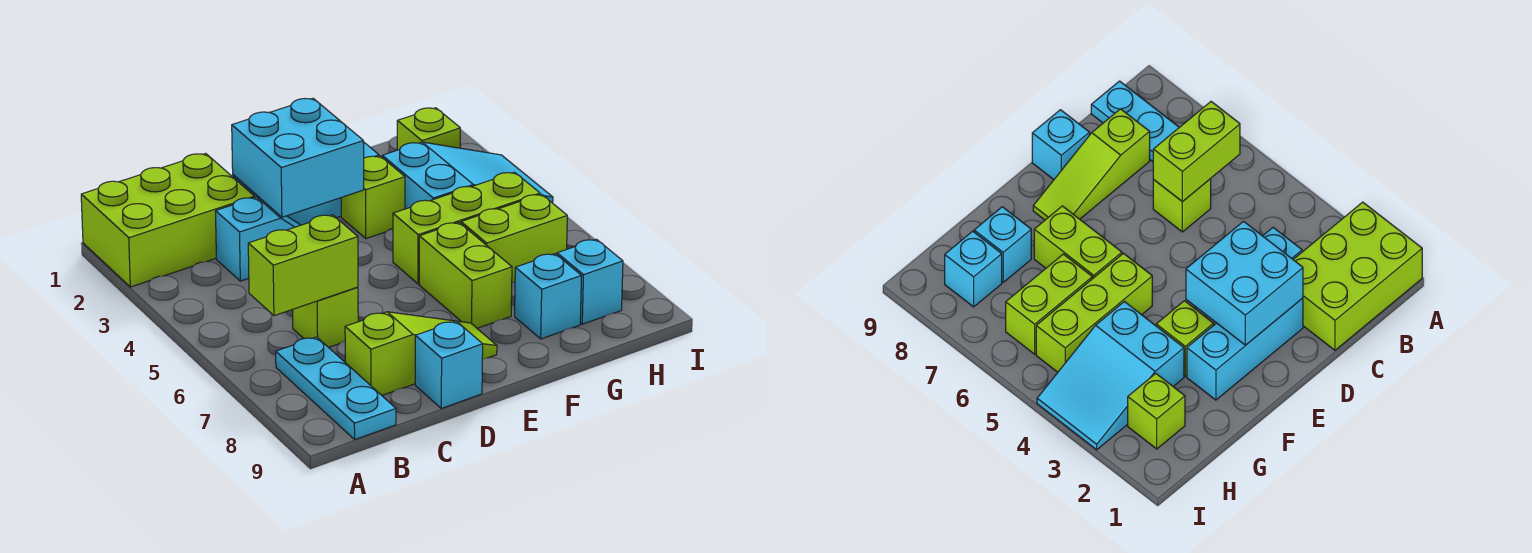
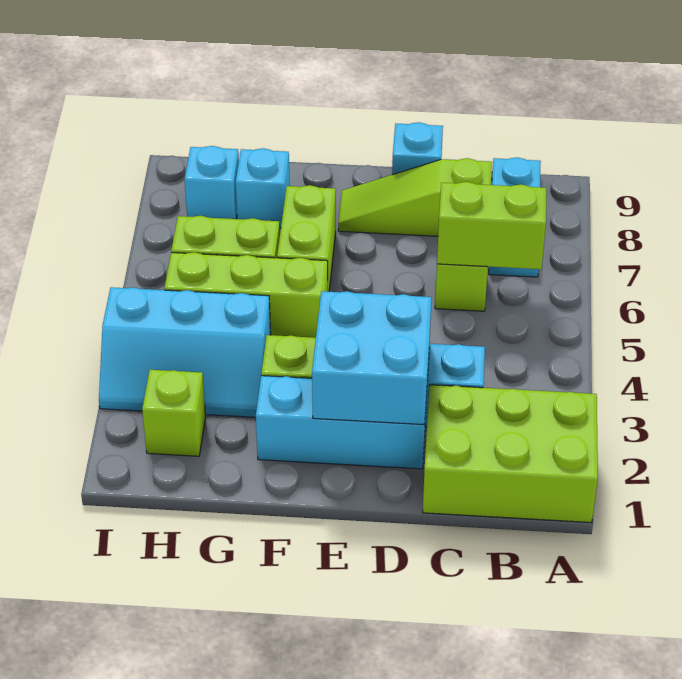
cyan slope G3:I4 level 1 top G -> cyan slope G3:I4 level 1 top 4

